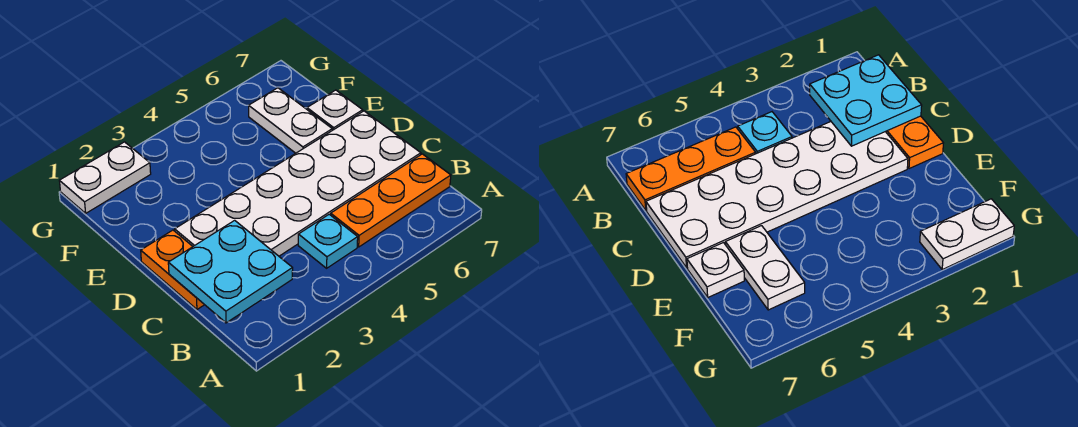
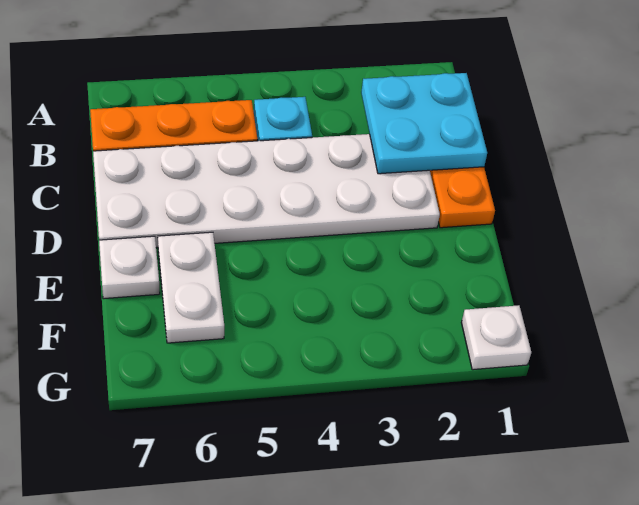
white plate G1:G2 level 1 -> white plate G1 level 1

